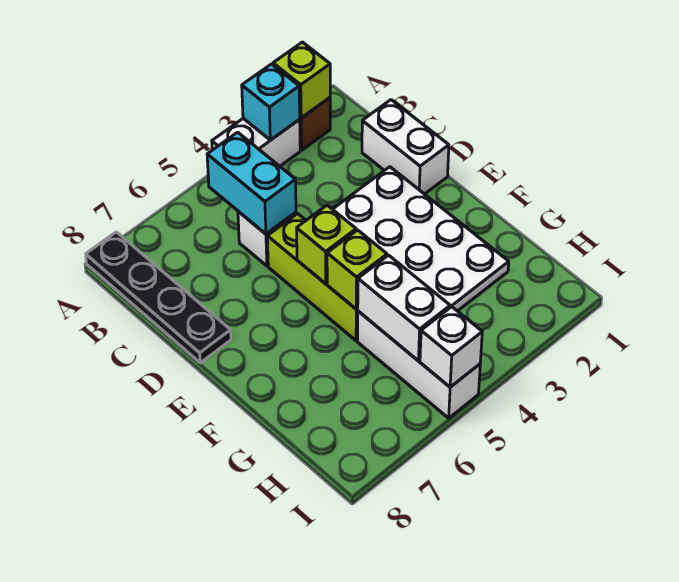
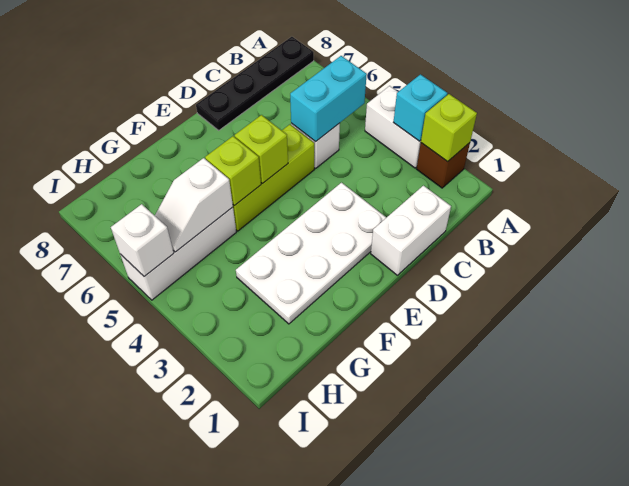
white brick G5:H5 level 2 -> white slope G5:H5 level 2 top G

